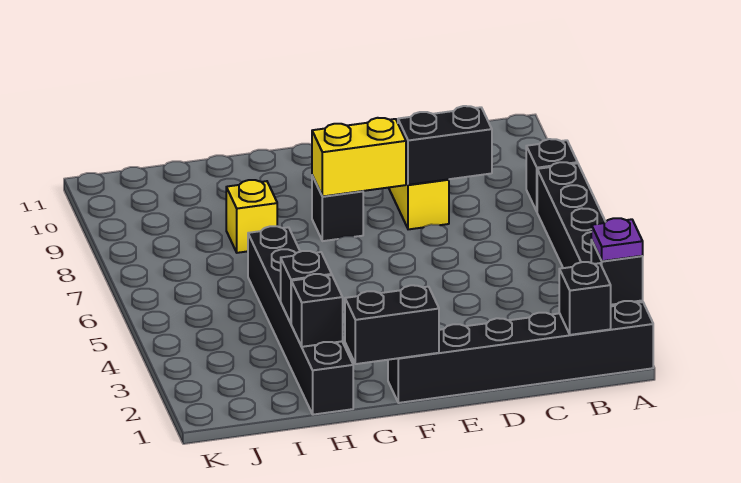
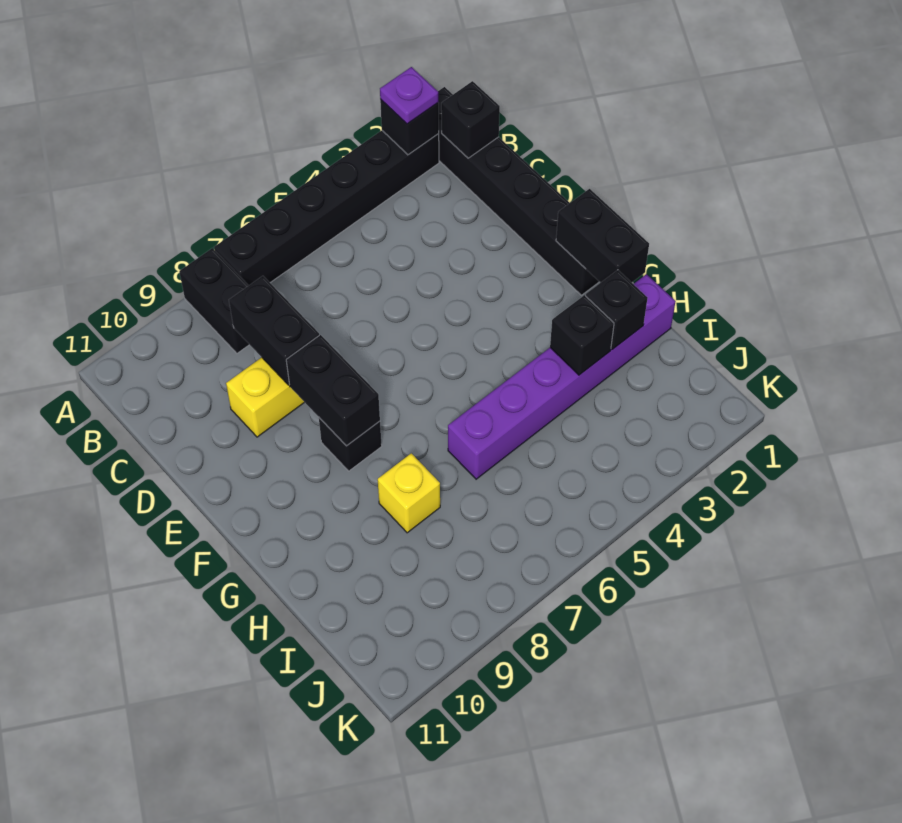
black brick A8 level 1 -> black brick A8:B8 level 1
yellow brick E8:F8 level 2 -> black brick E8:F8 level 2
black brick H1:H6 level 1 -> purple brick H1:H6 level 1

